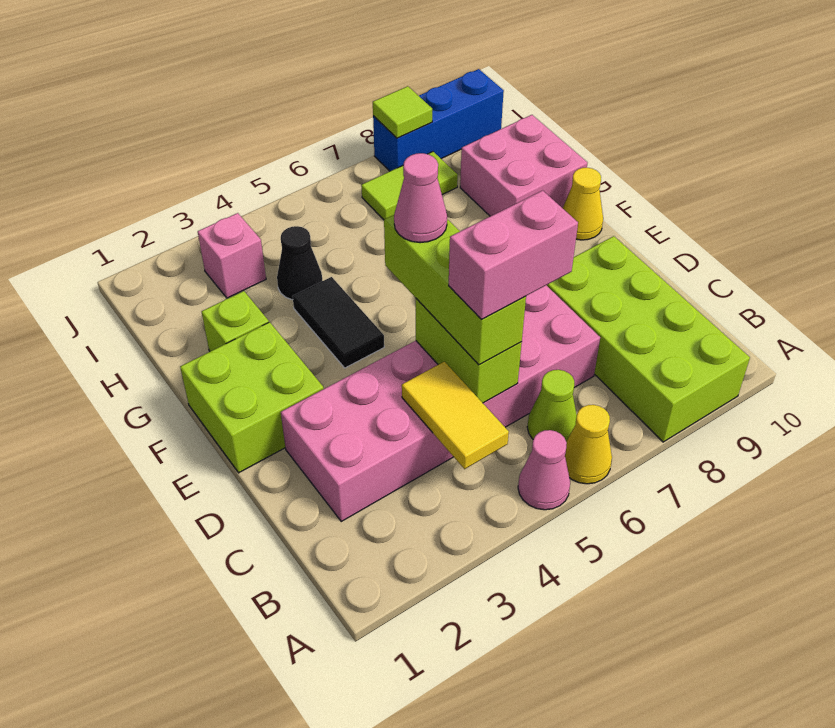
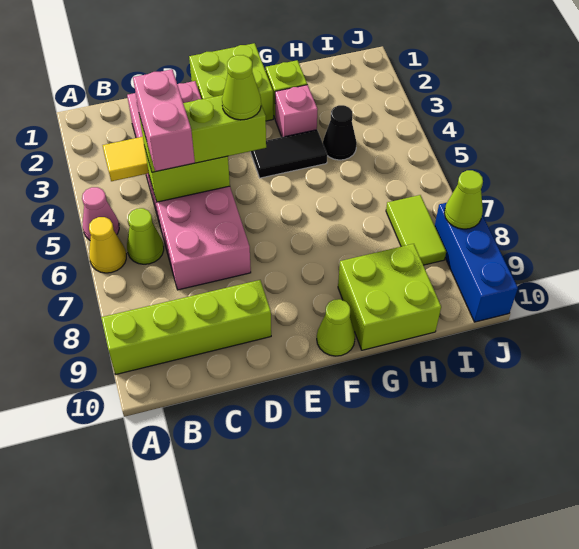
lime brick A8:D9 level 1 -> lime brick A9:D9 level 1
pink cone E5 level 4 -> lime cone E5 level 4
yellow cone F10 level 1 -> lime cone F10 level 1
pink brick G9:H10 level 1 -> lime brick G9:H10 level 1
pink brick I3 level 1 -> pink brick G3 level 1
lime tile J8 level 2 -> lime cone J8 level 2

